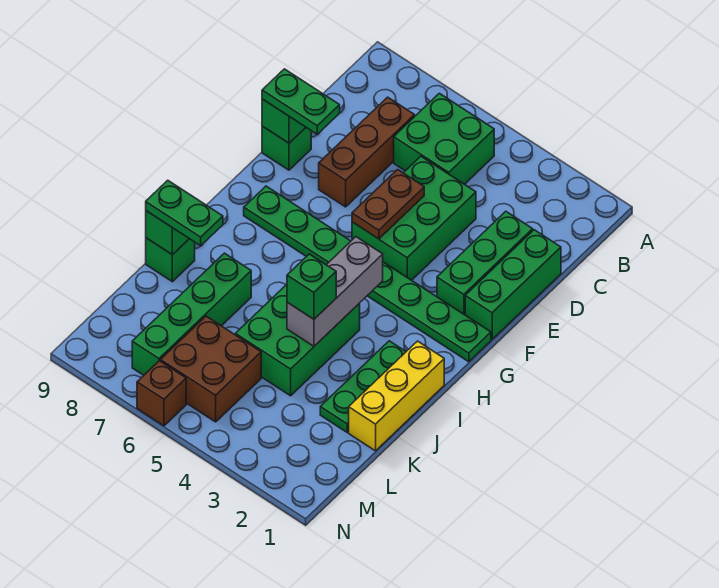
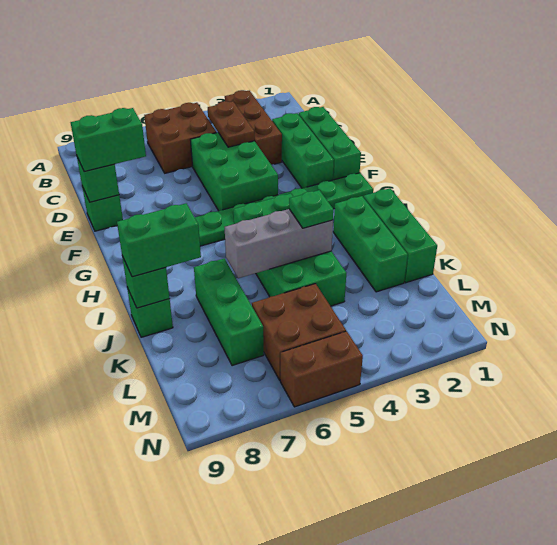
green brick B5:C6 level 1 -> brown brick B5:C6 level 1
brown brick C7:E7 level 1 -> brown brick B3:D3 level 1
brown plate E5:F5 level 2 -> brown plate C4:D4 level 2
green plate E8:E9 level 3 -> green brick E8:E9 level 3
grey brick H4:J4 level 2 -> grey brick J4:J6 level 2
yellow brick I1:K1 level 1 -> green brick I1:K1 level 1
green plate I2:K2 level 1 -> green brick I2:K2 level 1
green brick I4:K5 level 1 -> green brick H4:K5 level 1
green brick J4 level 3 -> green plate J4 level 3
green brick J7:M7 level 1 -> green brick J7:L7 level 1
green plate J8:J9 level 3 -> green brick J8:J9 level 3
brown brick N6 level 1 -> brown brick N5:N6 level 1

